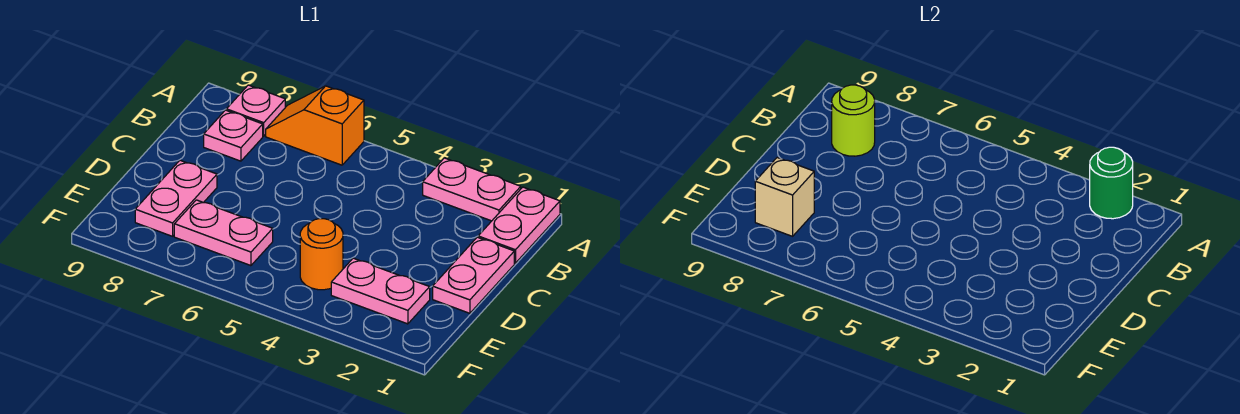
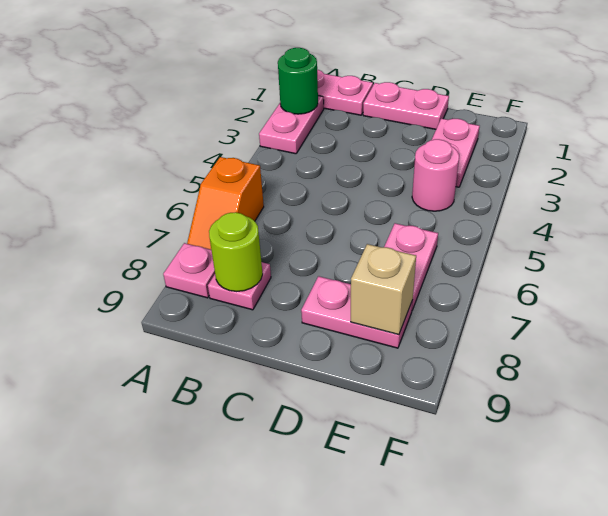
orange round brick E4 level 1 -> pink round brick E4 level 1

